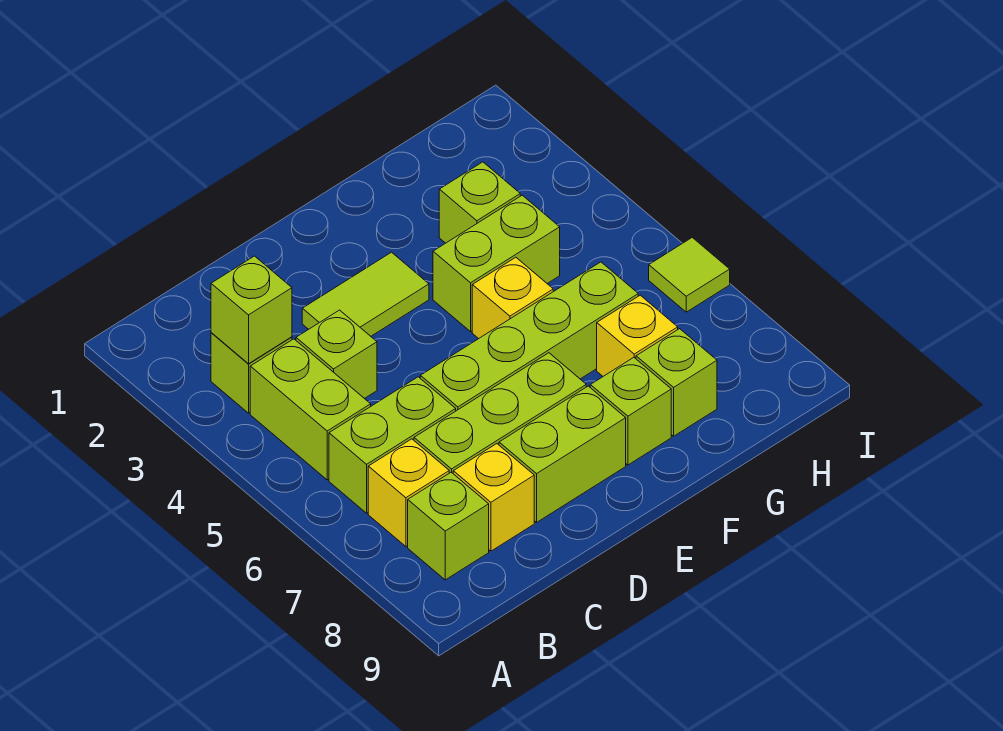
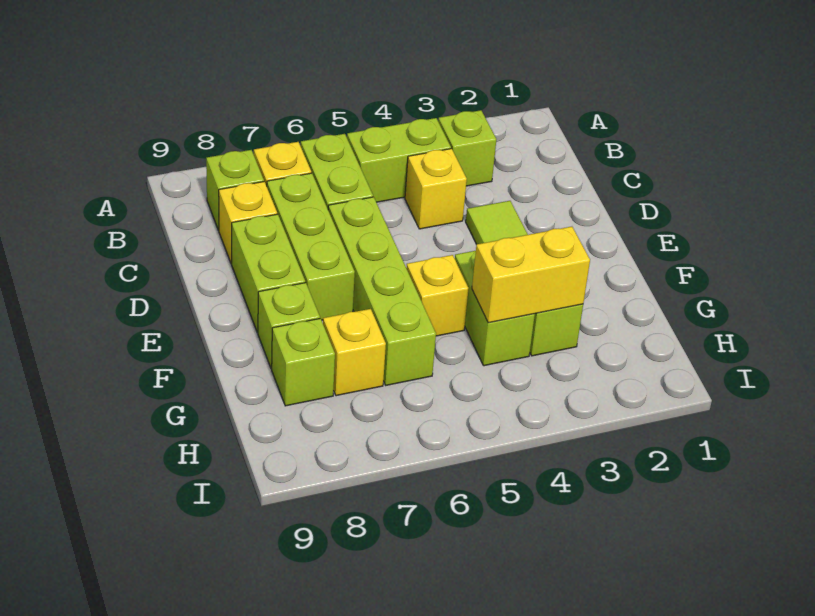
lime brick B3 level 2 -> none
lime brick C4 level 1 -> yellow brick C4 level 1
none -> yellow brick G3:G4 level 2
lime tile I6 level 1 -> none

